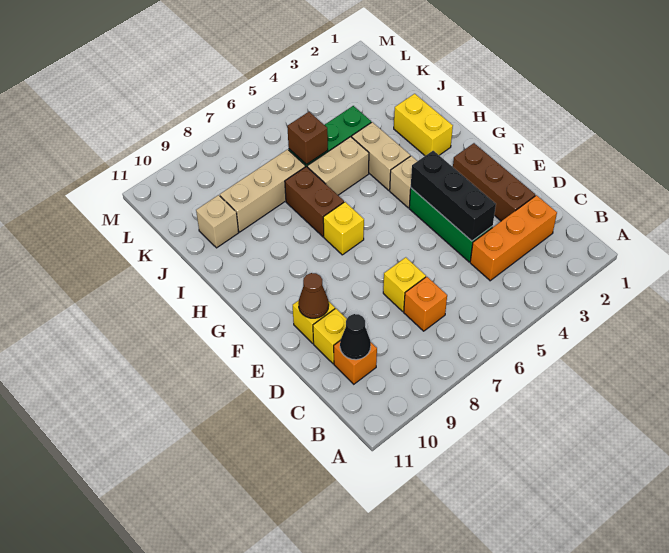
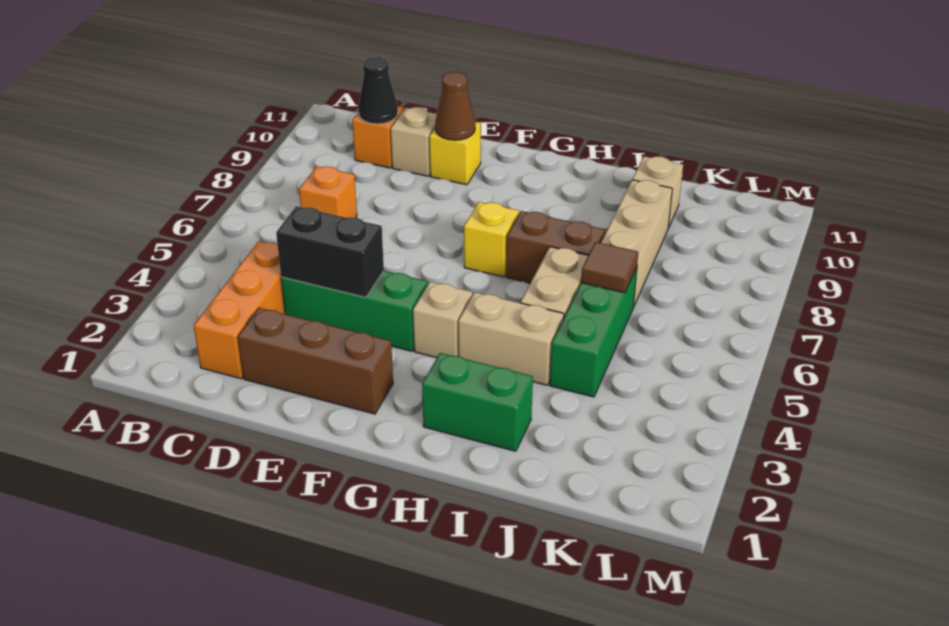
black brick D4:F4 level 2 -> black brick D4:E4 level 2
yellow brick D7 level 1 -> none
yellow brick D10 level 1 -> tan brick D10 level 1
yellow brick H2:I2 level 1 -> green brick H2:I2 level 1
brown brick J6 level 2 -> brown tile J6 level 2

